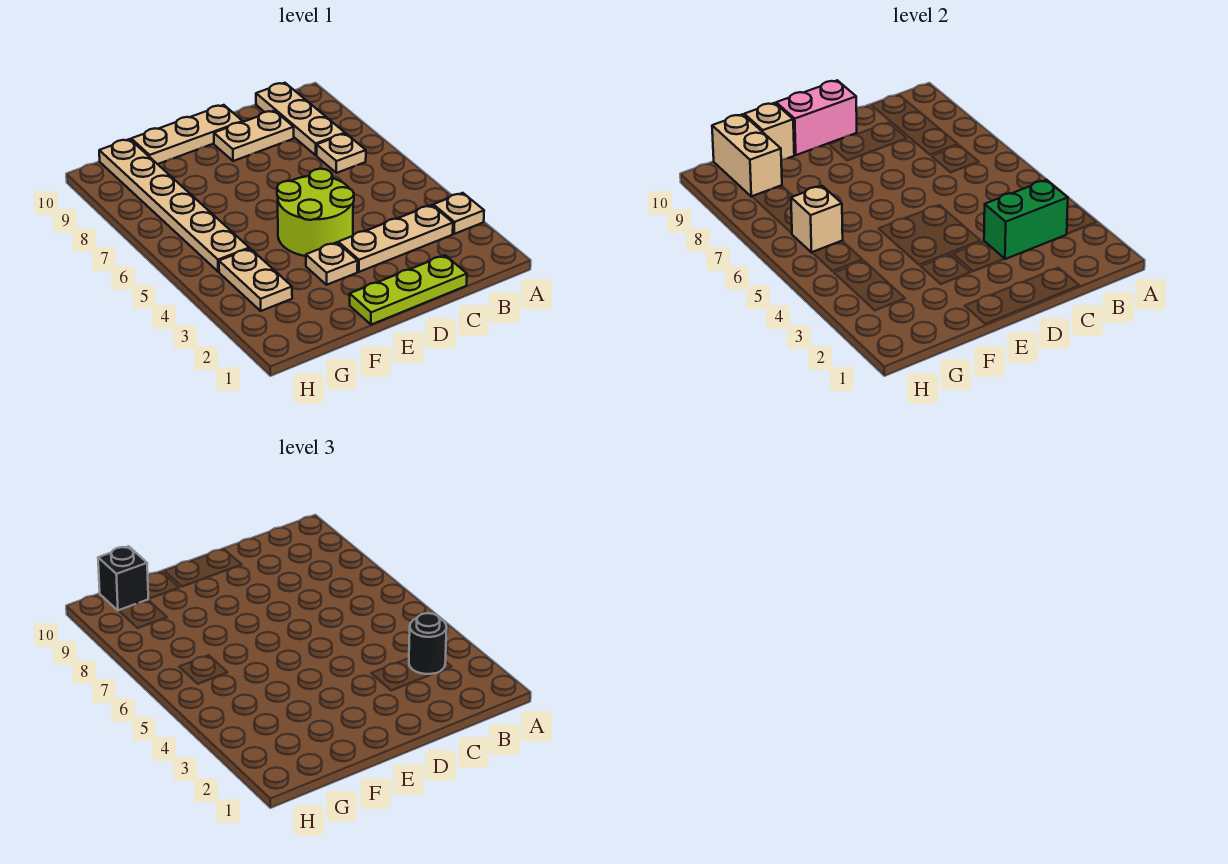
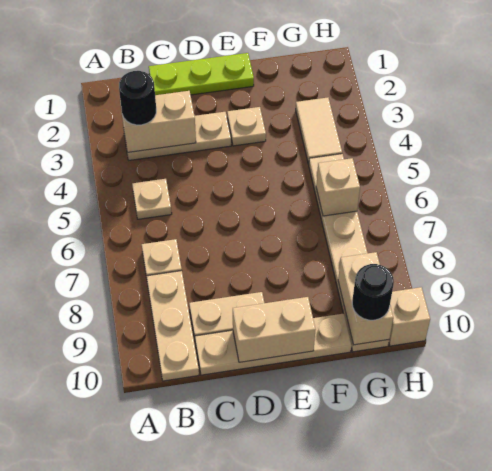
tan plate A3 level 1 -> tan plate B5 level 1
green brick B3:C3 level 2 -> tan brick B3:C3 level 2
lime round brick D4:E5 level 1 -> none
tan plate D10:F10 level 1 -> tan plate C10:F10 level 1
pink brick D10:E10 level 2 -> tan brick D10:E10 level 2
tan brick F10 level 2 -> tan brick H10 level 1
tan plate G3:G4 level 1 -> tan tile G3:G4 level 1
black brick G10 level 3 -> black round brick G10 level 3

